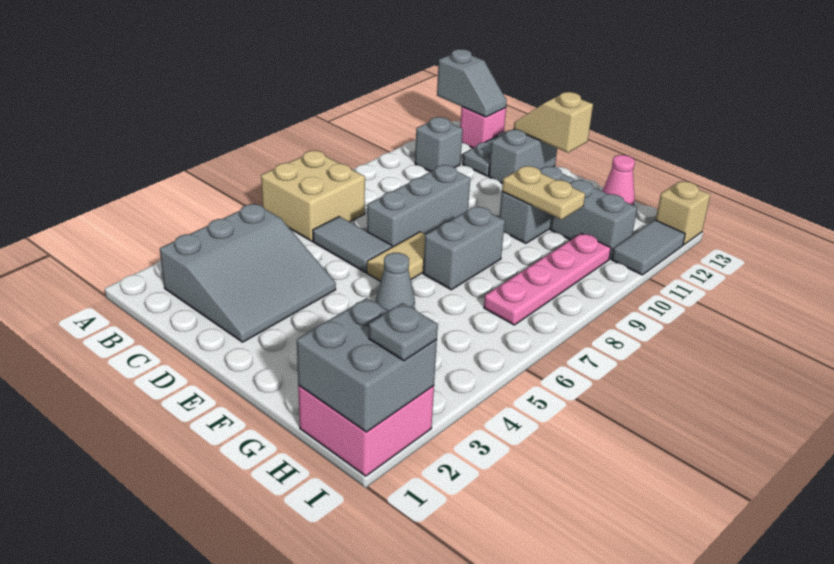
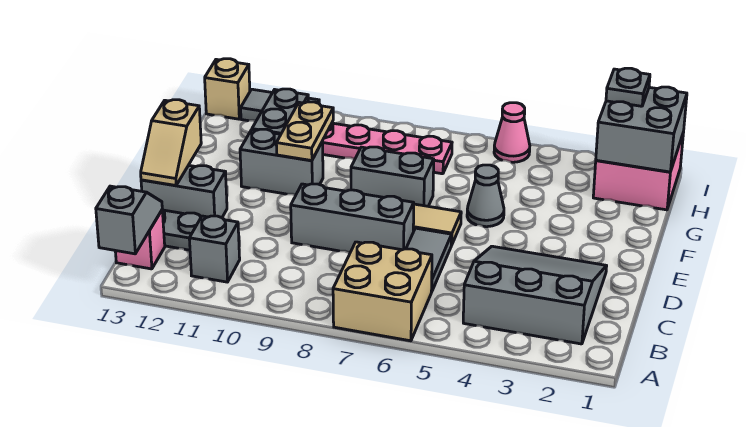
pink cone G13 level 1 -> pink cone I5 level 1

